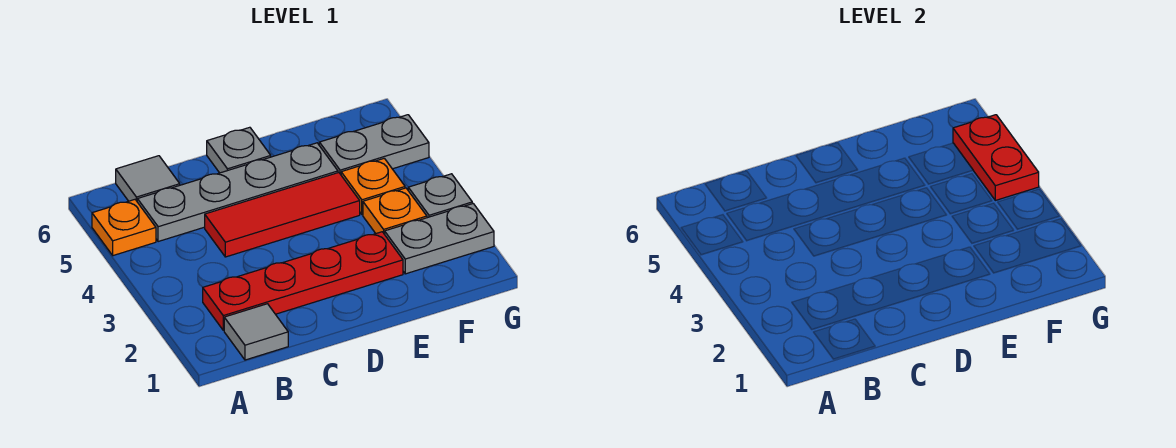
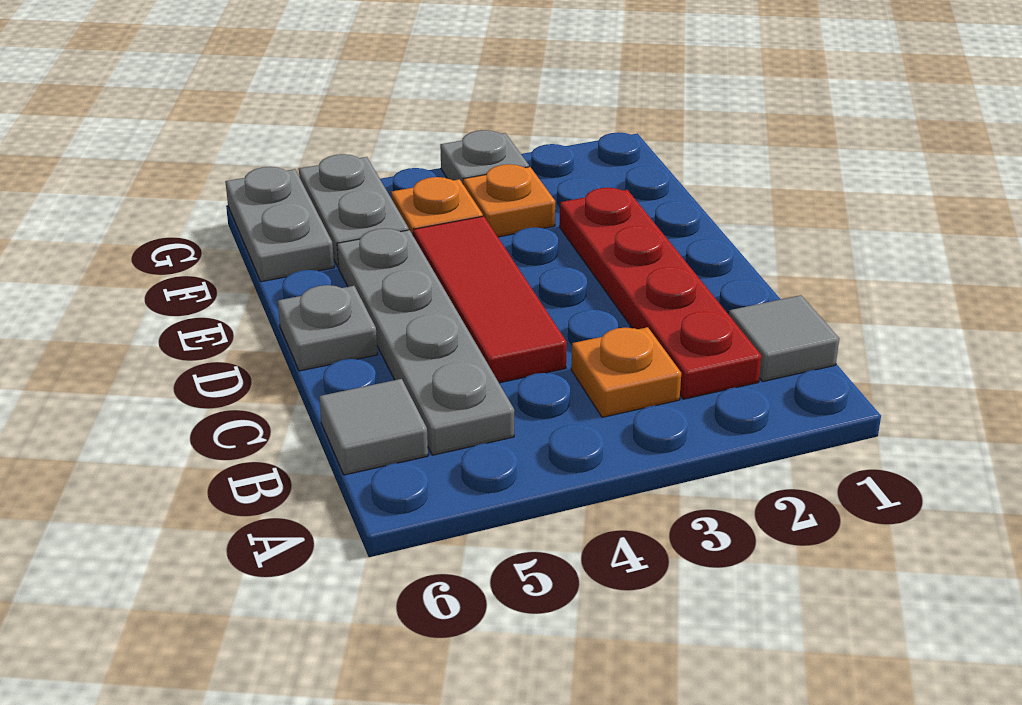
orange plate A5 level 1 -> orange plate B3 level 1
grey plate F2:G2 level 1 -> grey plate F6:G6 level 1
red plate G4:G5 level 2 -> none

